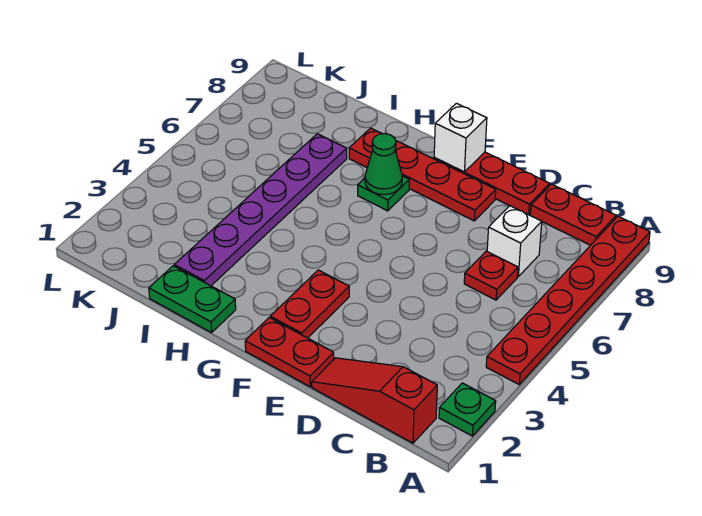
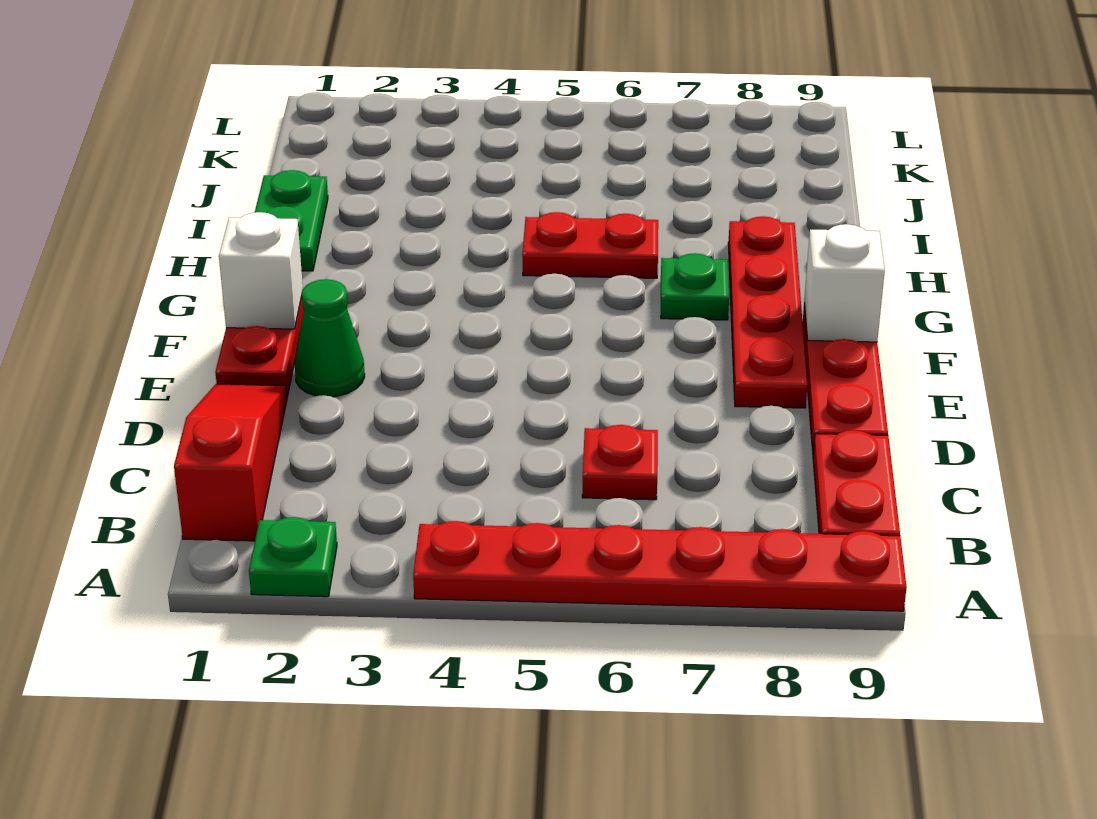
white brick C7 level 1 -> white brick F1 level 2
red plate F2:F3 level 1 -> red plate H5:H6 level 1
green cone G7 level 2 -> green cone E2 level 1
purple plate I2:I7 level 1 -> none

